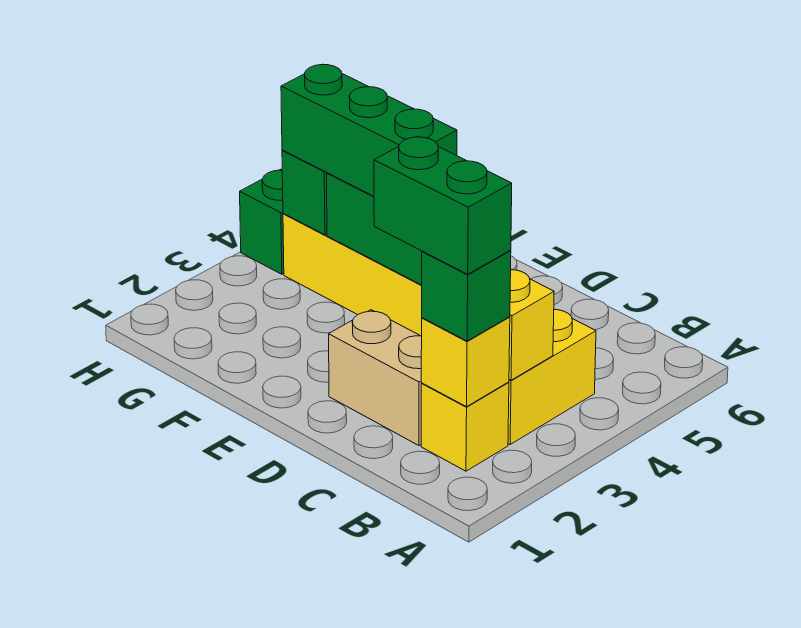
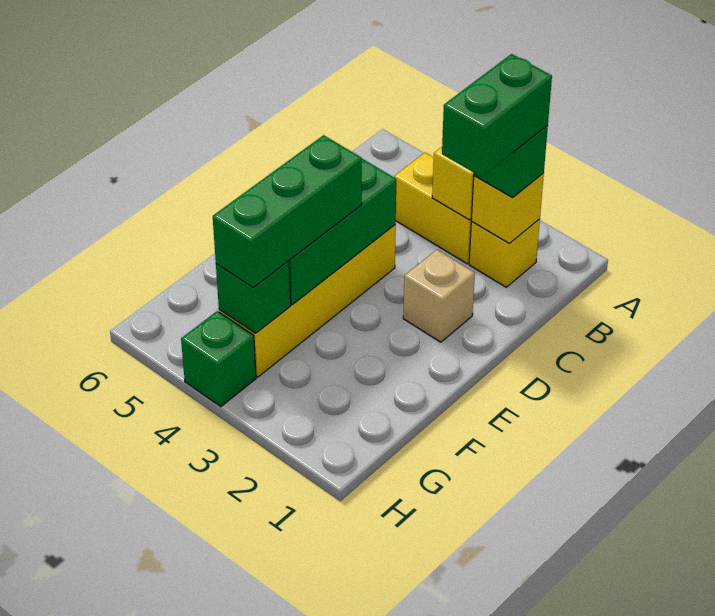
tan brick C2:D2 level 1 -> tan brick D2 level 1

